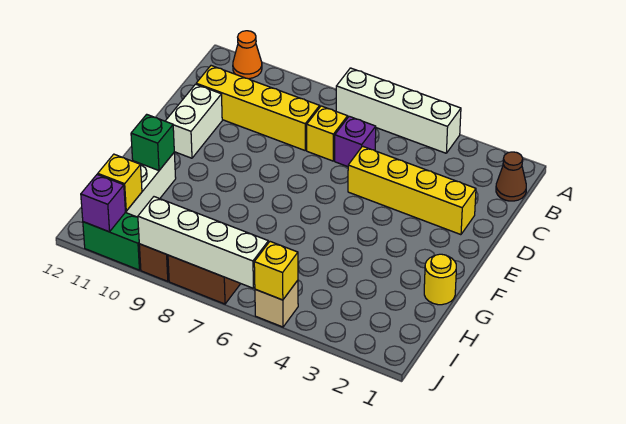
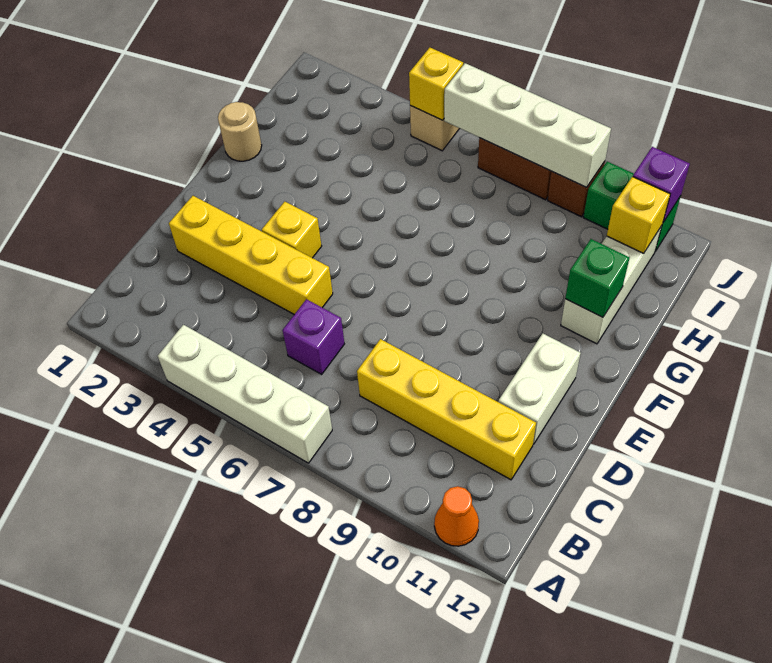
brown cone B1 level 1 -> none
yellow brick C7 level 1 -> yellow brick E4 level 1
yellow round brick G1 level 1 -> tan round brick G1 level 1

